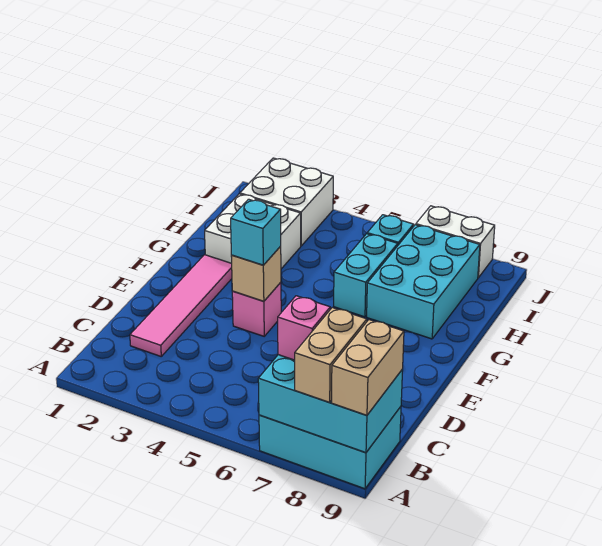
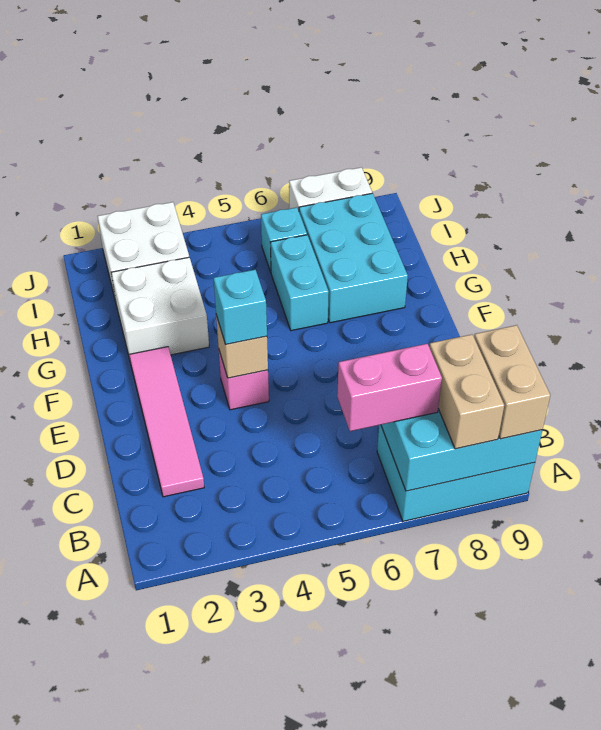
pink brick B7 level 3 -> pink brick B6:B7 level 3

